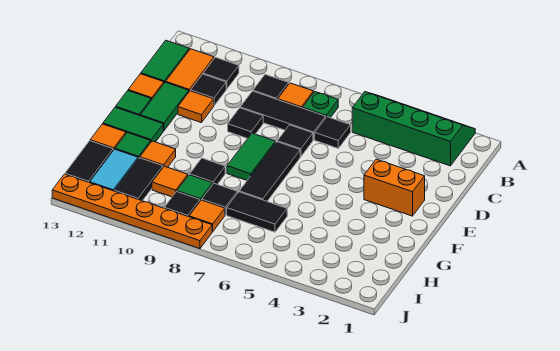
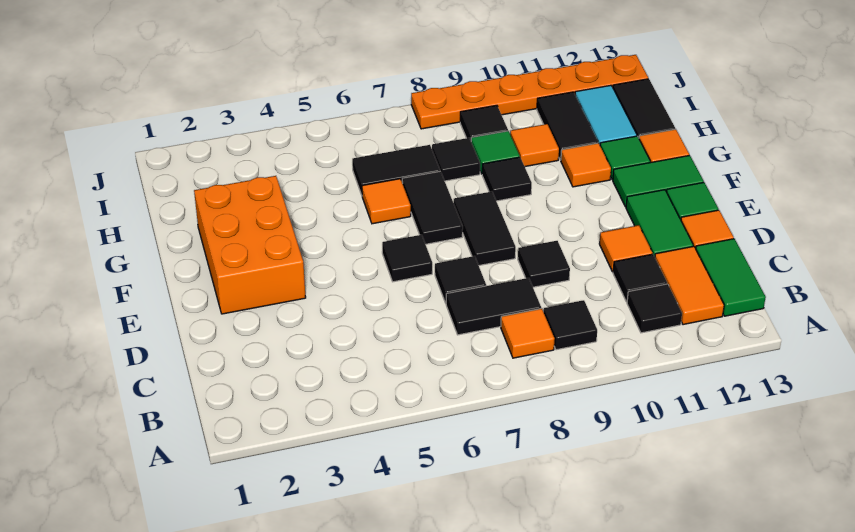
green slope A2:B5 level 1 top B -> none
green plate B7 level 1 -> none
black tile C6 level 1 -> black tile E6 level 1
black tile C7:C9 level 1 -> black tile C7:C8 level 1
orange brick E2:E3 level 1 -> orange brick E2:G3 level 1
black tile E7:G7 level 1 -> black tile F7:G7 level 1
green tile E8:F8 level 1 -> black tile E8:F8 level 1
orange tile I8 level 1 -> orange tile G6 level 1

